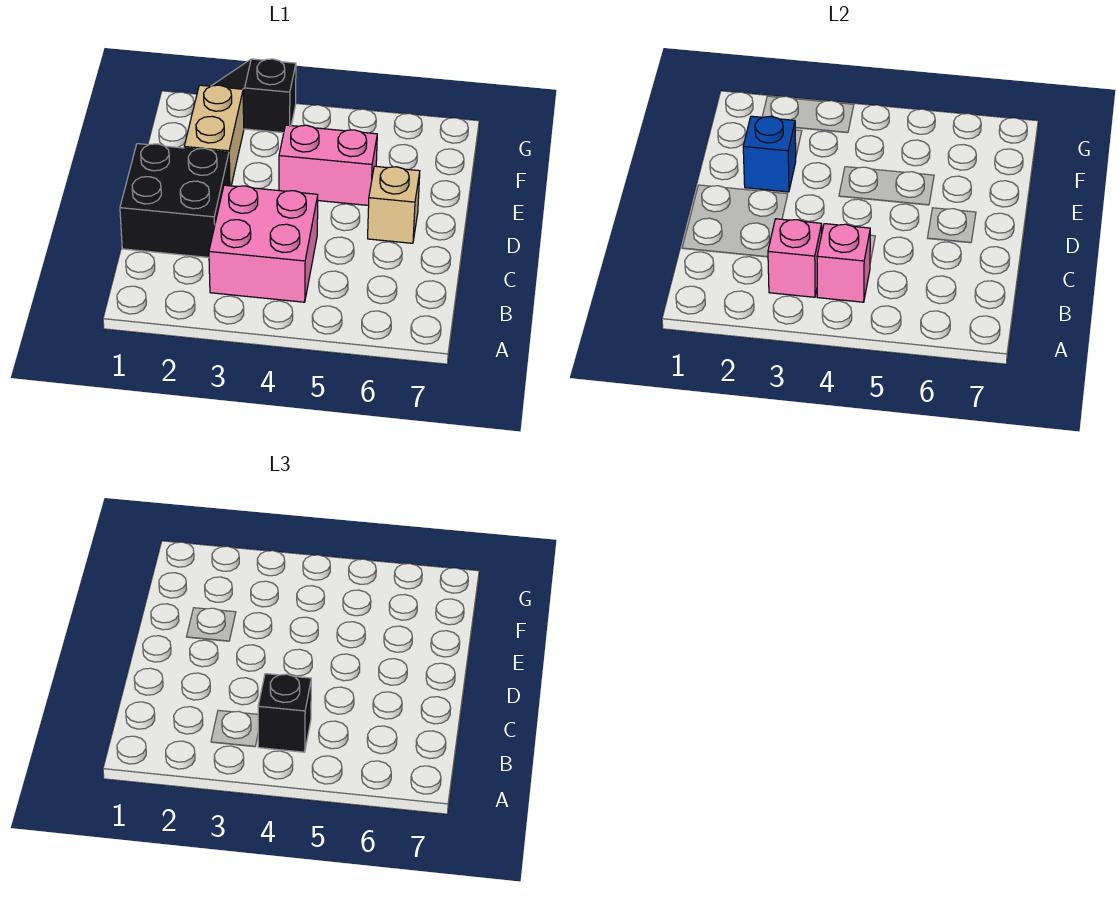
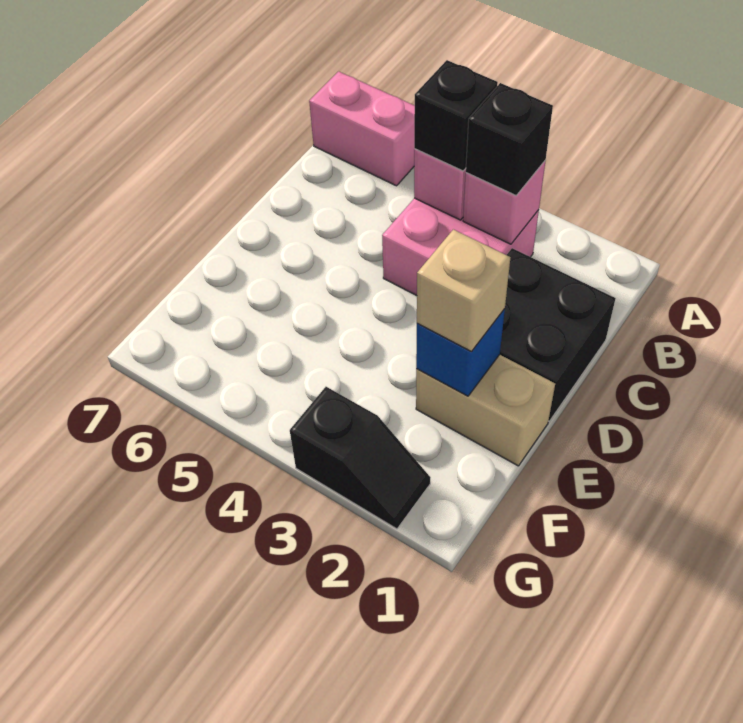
none -> black brick B3 level 3
tan brick D6 level 1 -> tan brick E2 level 3
tan brick E2:F2 level 1 -> tan brick E1:E2 level 1
pink brick E4:E5 level 1 -> pink brick A6:A7 level 1

